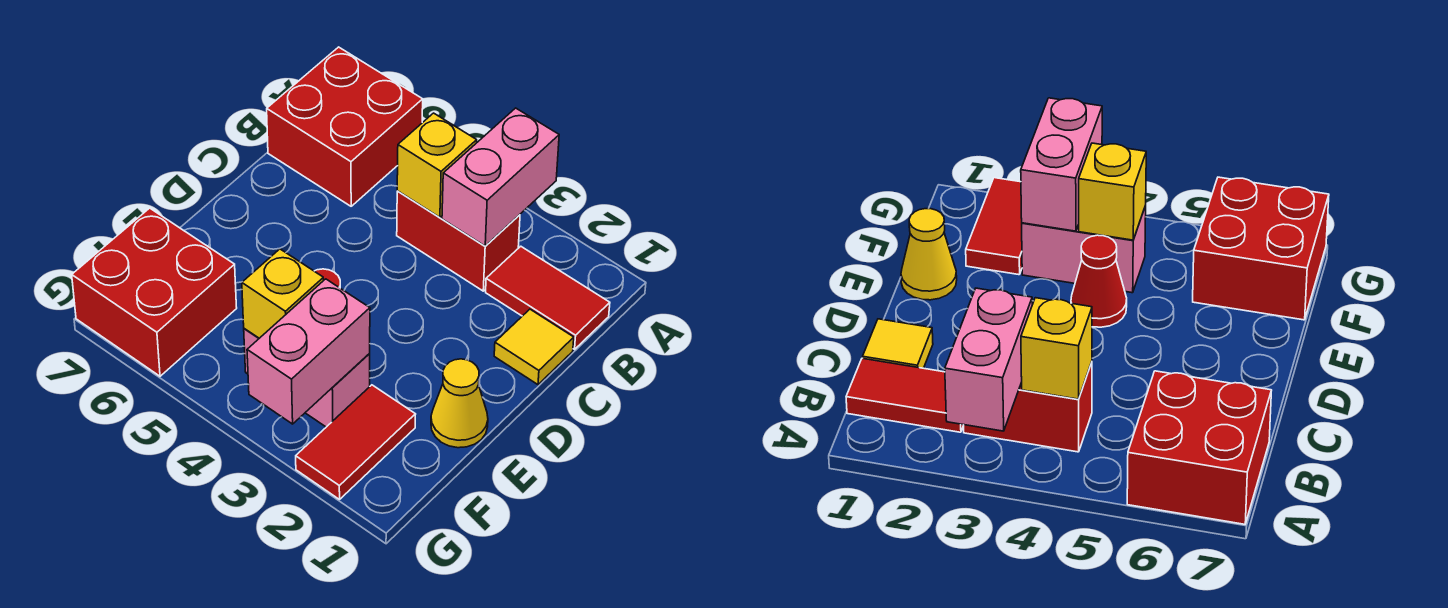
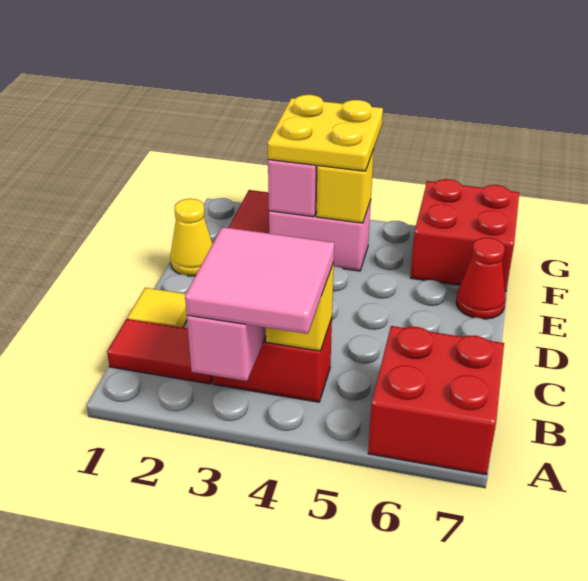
none -> pink tile A3:B4 level 3
red cone E4 level 1 -> red cone E7 level 1
none -> yellow plate F3:G4 level 3

